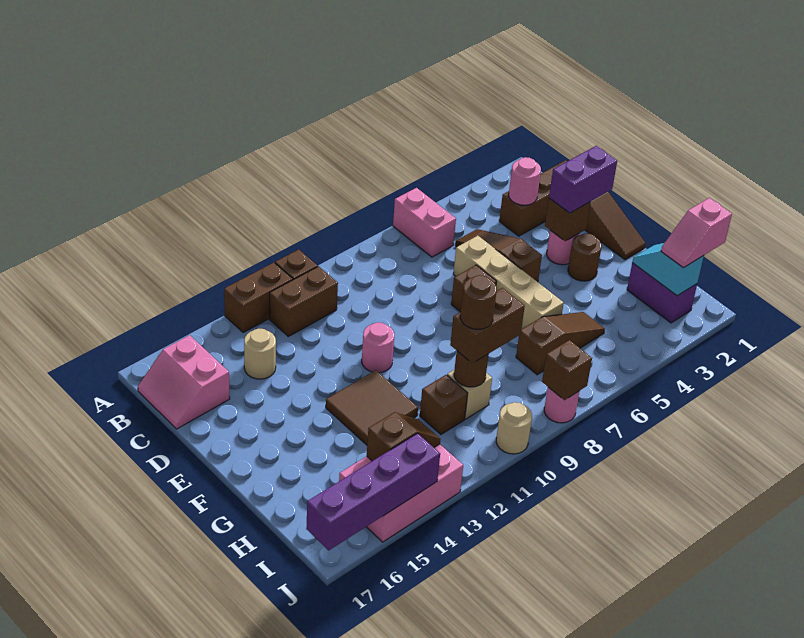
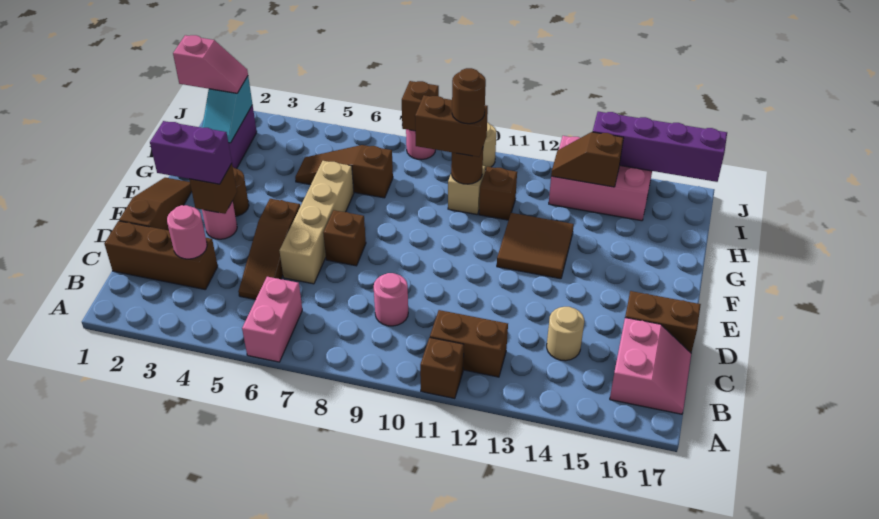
brown brick A12:A13 level 1 -> brown brick D16:D17 level 1
pink round brick E11 level 1 -> pink round brick C9 level 1

